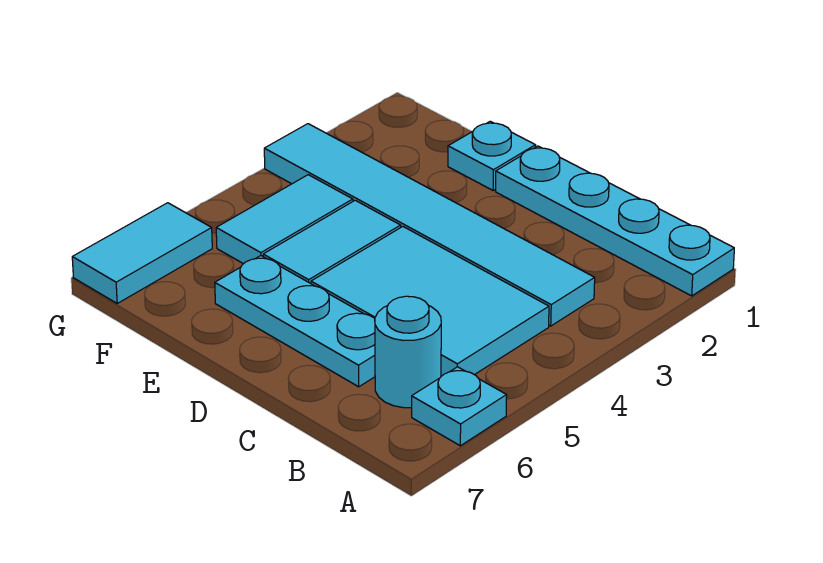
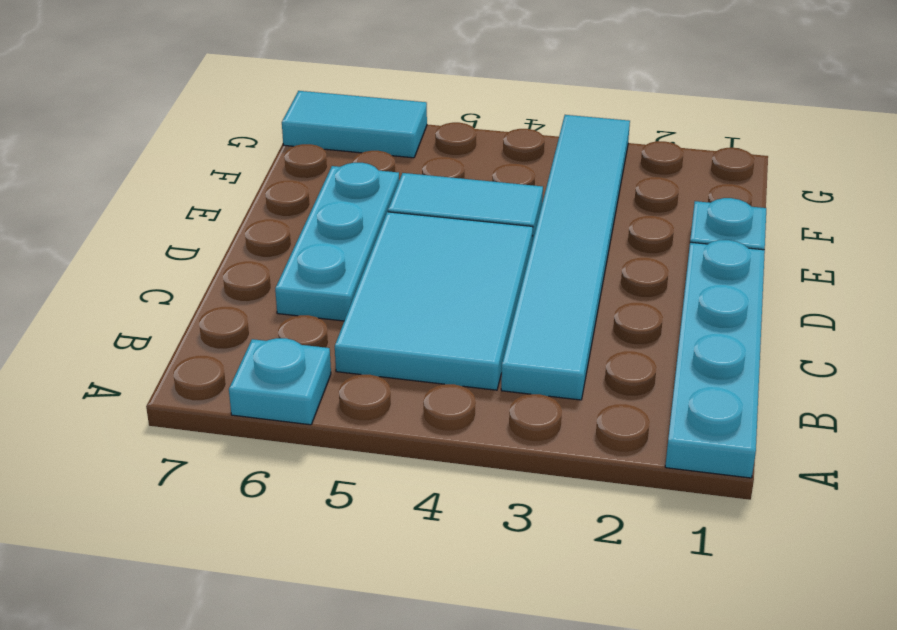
cyan round brick B6 level 1 -> none
cyan tile F4:F5 level 1 -> none

